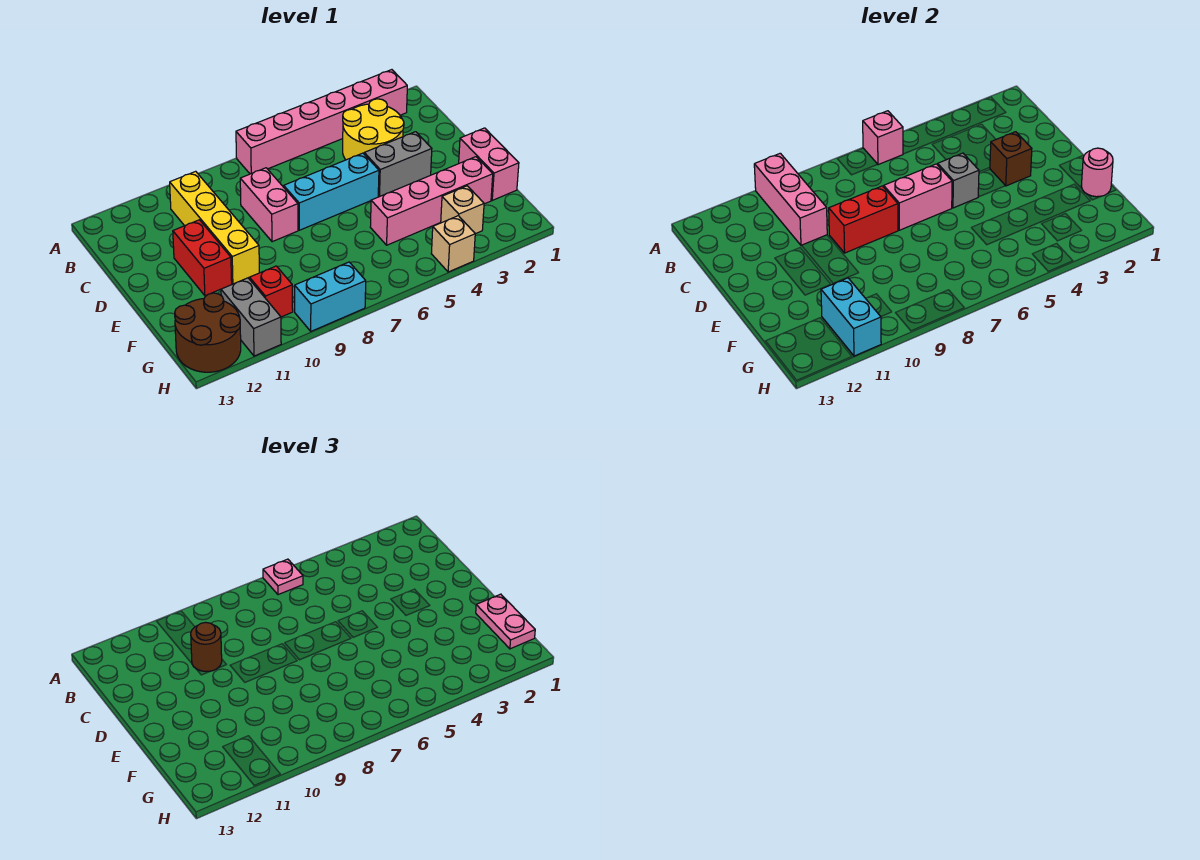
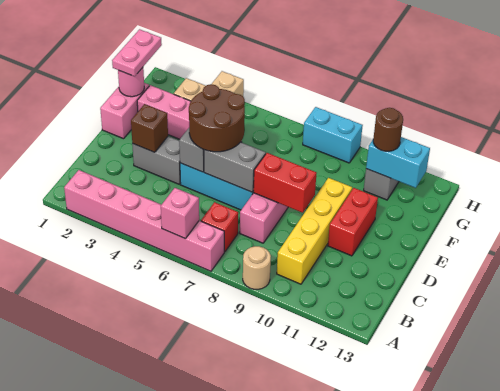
pink plate A6 level 3 -> none
none -> tan round brick A9 level 1
pink brick A10:C10 level 2 -> none
yellow round brick B3:C4 level 1 -> none
brown round brick C10 level 3 -> brown round brick G11 level 3
pink brick D6:D7 level 2 -> grey brick D6:D7 level 2
red brick G10 level 1 -> red brick B7 level 1
cyan brick G11:H11 level 2 -> cyan brick G11:G12 level 2
brown round brick G12:H13 level 1 -> brown round brick D5:E6 level 3

